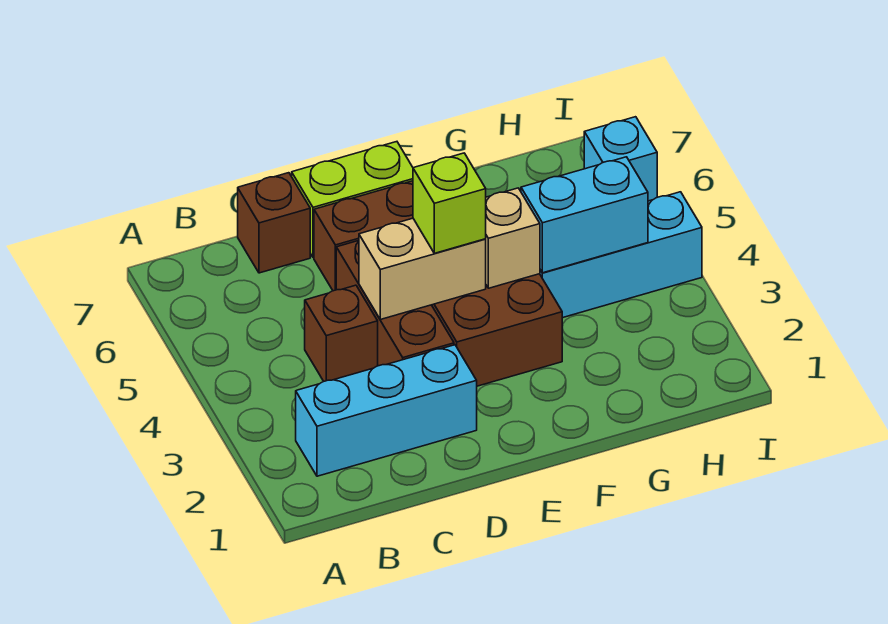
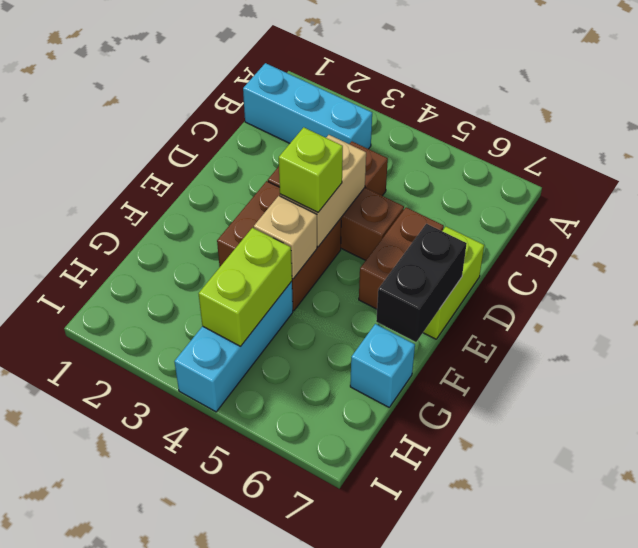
cyan brick B2:D2 level 1 -> cyan brick B1:B3 level 1
brown brick C7 level 1 -> none
none -> black brick E7:F7 level 2
cyan brick G4:H4 level 2 -> lime brick G4:H4 level 2
cyan brick I6 level 1 -> cyan brick G7 level 1

